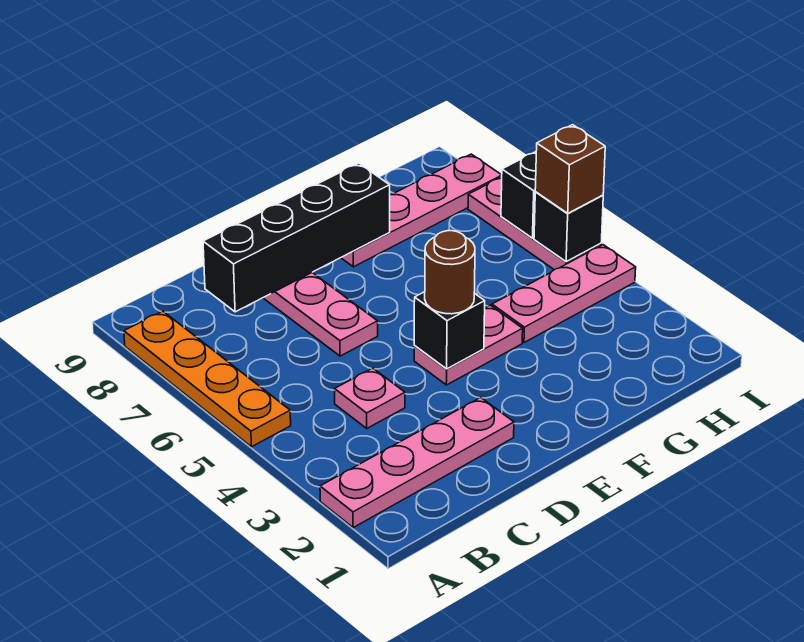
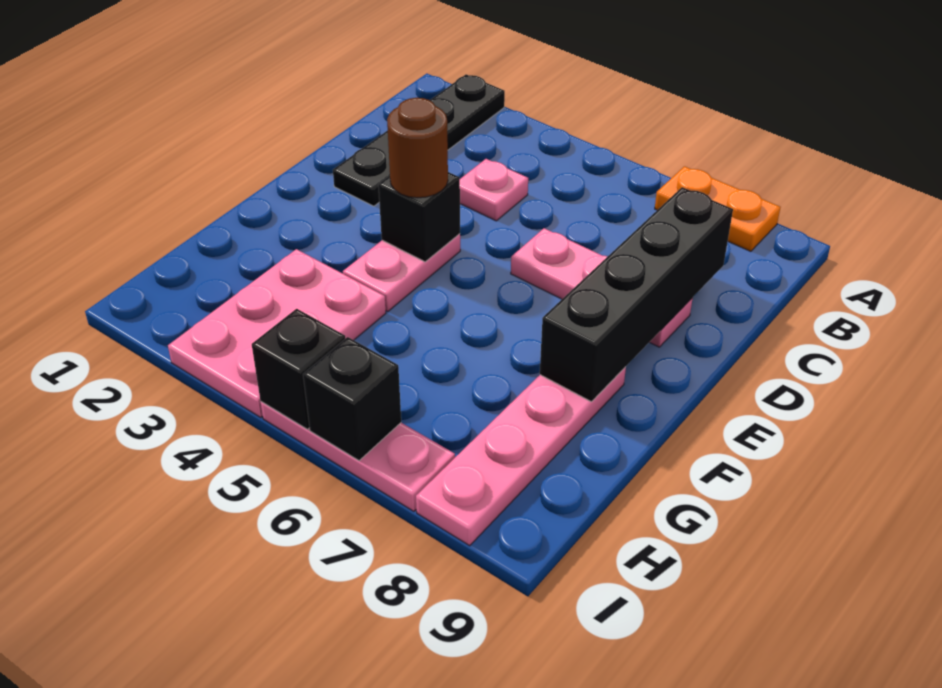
pink plate A2:D2 level 1 -> black plate A2:D2 level 1
orange plate A5:A8 level 1 -> orange plate A7:A8 level 1
pink plate G4:I4 level 1 -> pink plate G3:I4 level 1
brown brick I5 level 3 -> none

